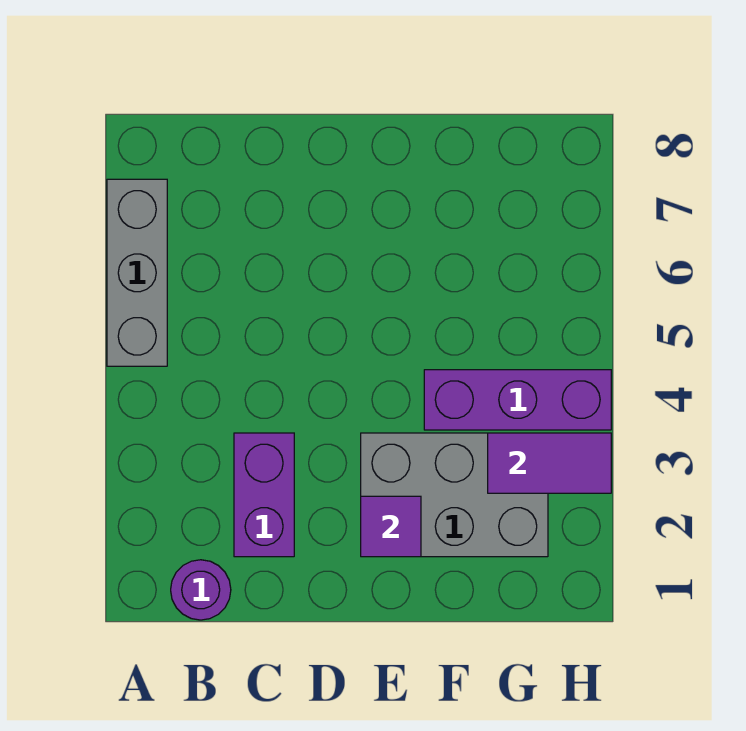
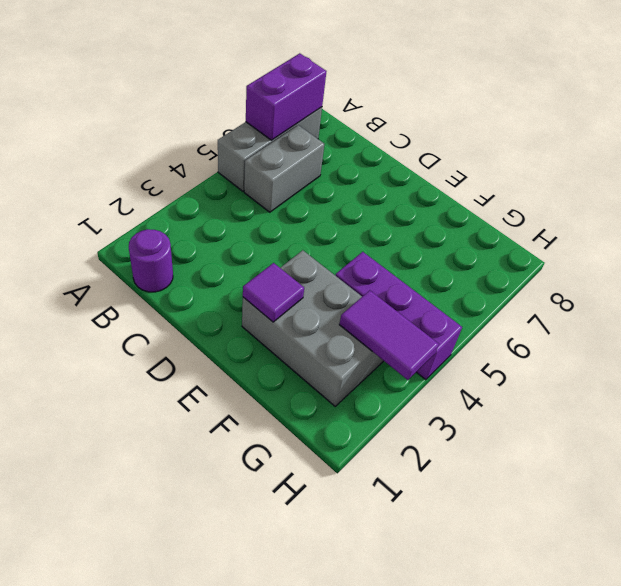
none -> grey brick B5:B6 level 1
purple brick C2:C3 level 1 -> purple brick A6:A7 level 2

